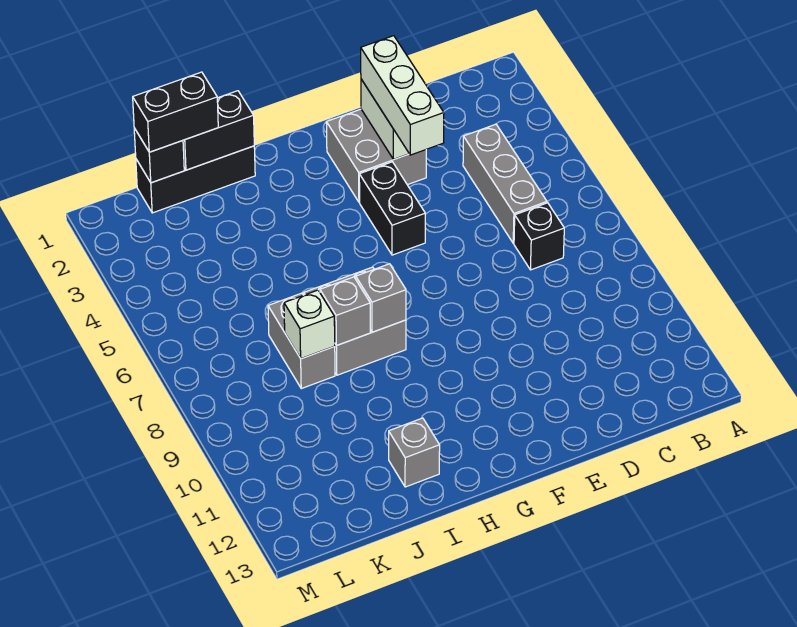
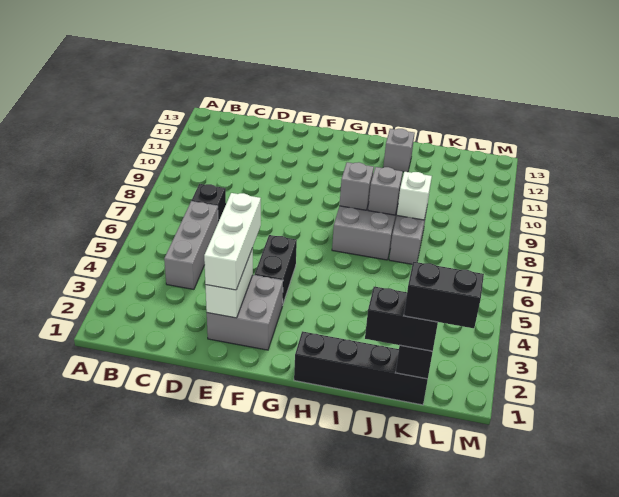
black brick I1:K1 level 1 -> black brick H1:K1 level 1
black brick I1:J1 level 2 -> black brick K1:L1 level 4

